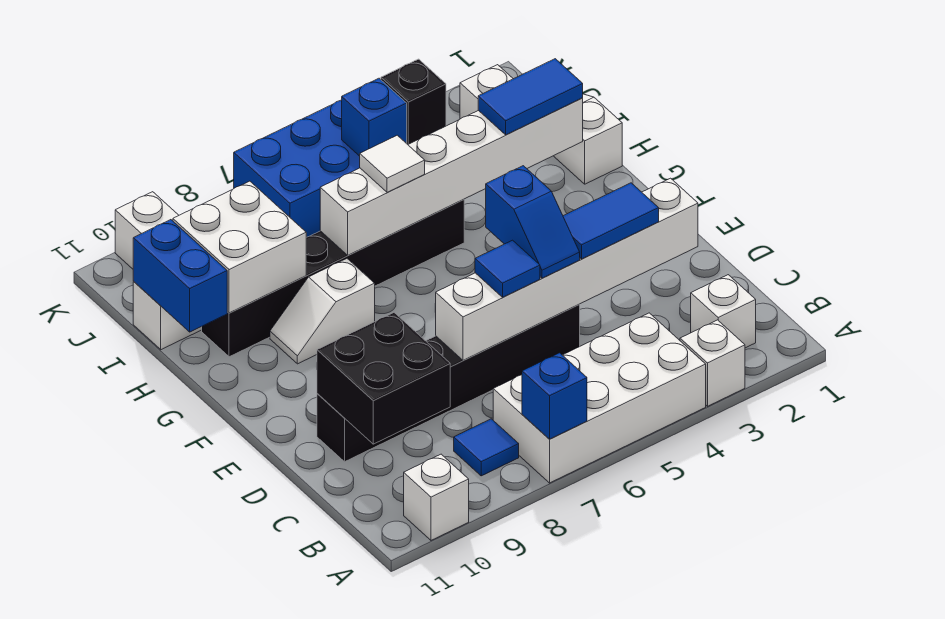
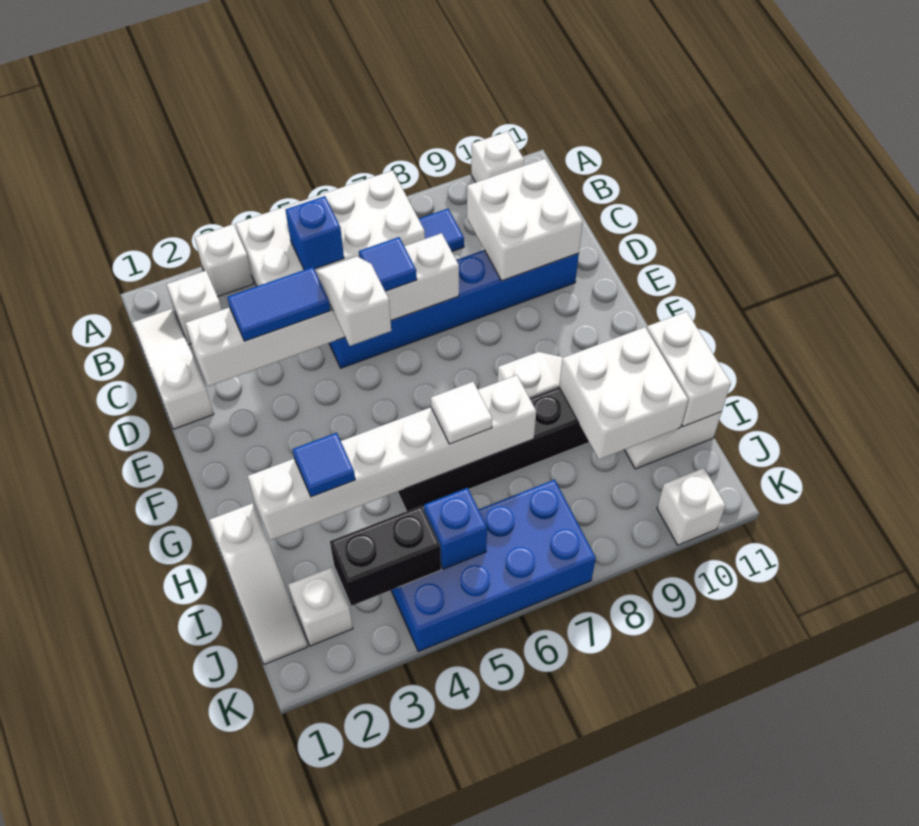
blue brick A7 level 2 -> blue brick B5 level 2
none -> white slope B1:D1 level 1 top D
black brick C9:D10 level 2 -> white brick C9:D10 level 2
black brick D5:D10 level 1 -> blue brick D5:D10 level 1
blue slope D5:E5 level 3 top E -> white slope D5:E5 level 3 top E
blue tile H2:H3 level 3 -> blue tile H3 level 3
blue brick H11:I11 level 2 -> white brick H11:I11 level 2
black brick J4 level 2 -> black brick J3:J4 level 2

